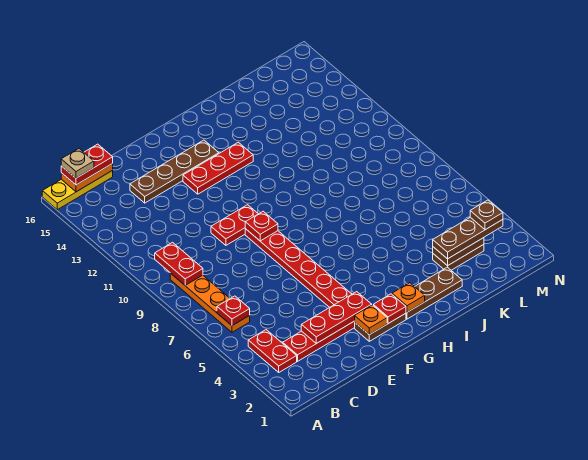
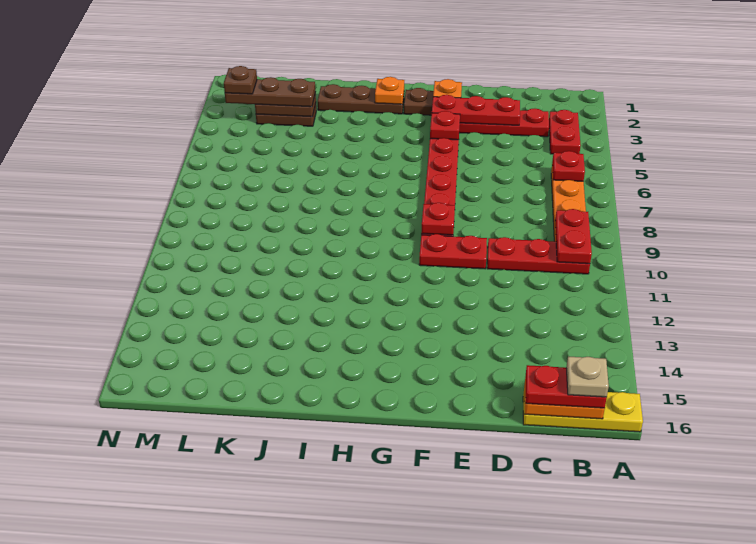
brown plate D14:G14 level 1 -> none
red plate F13:H13 level 1 -> red plate B10:D10 level 1
red plate G2 level 2 -> red plate F4 level 2

